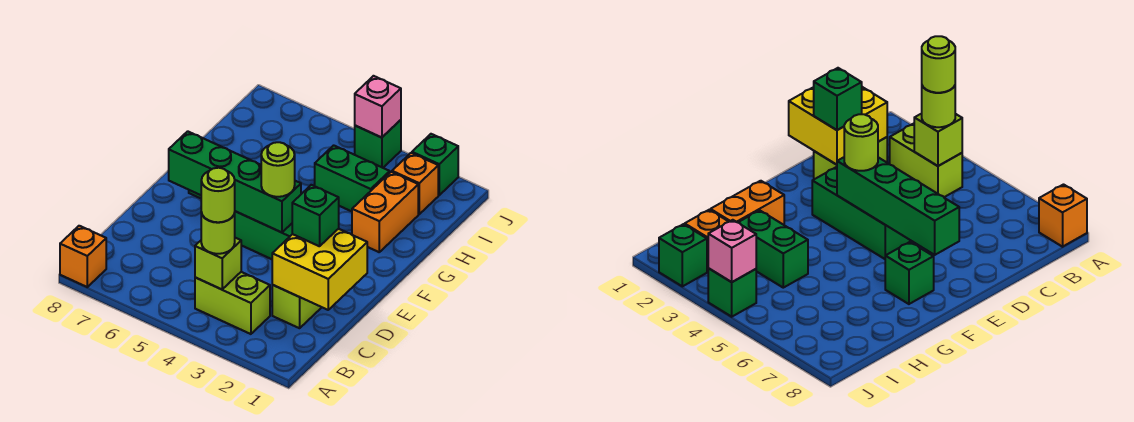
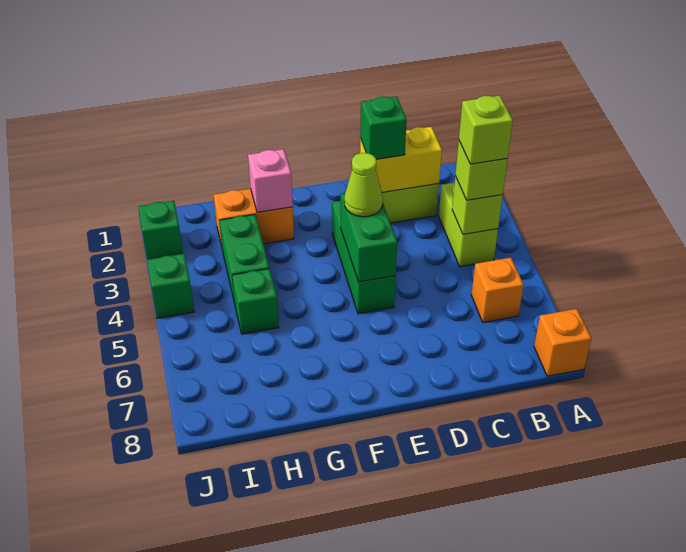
lime round brick B4 level 3 -> lime brick B4 level 3
lime round brick B4 level 4 -> lime brick B4 level 4
yellow brick C1:D2 level 2 -> yellow brick C2:D2 level 2
green brick E4:E7 level 2 -> green brick E4:E5 level 2
lime round brick E4 level 3 -> lime cone E4 level 3
green brick F7 level 1 -> green brick H5 level 1
orange brick I2 level 1 -> orange brick B6 level 1
pink brick J4 level 2 -> pink brick G2 level 2

